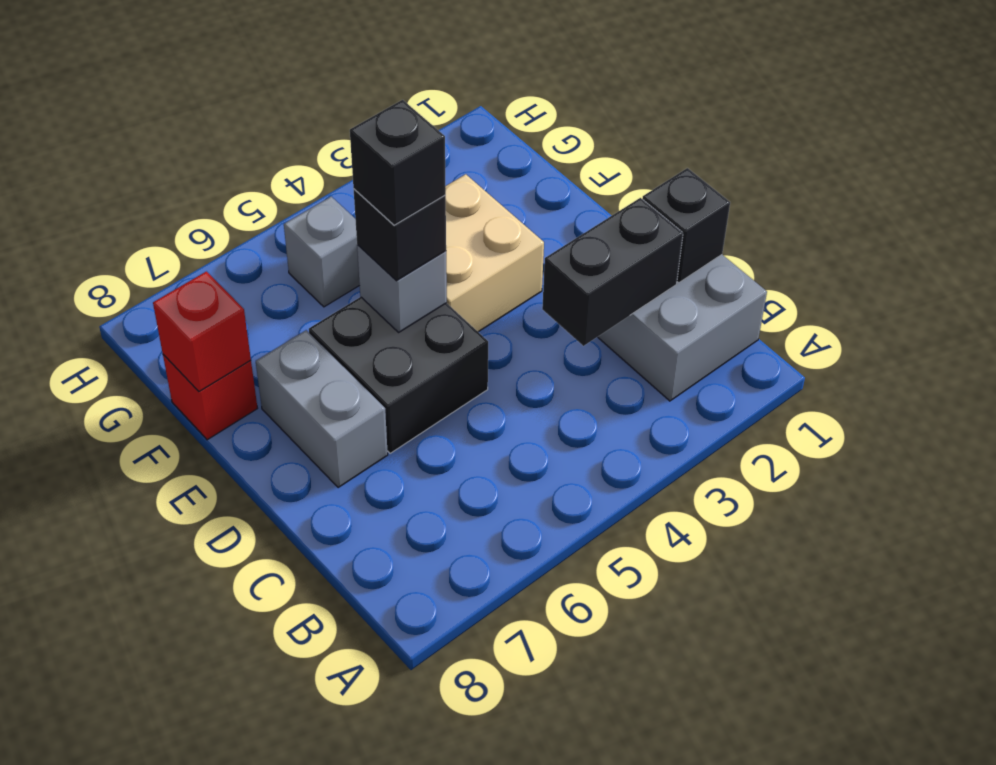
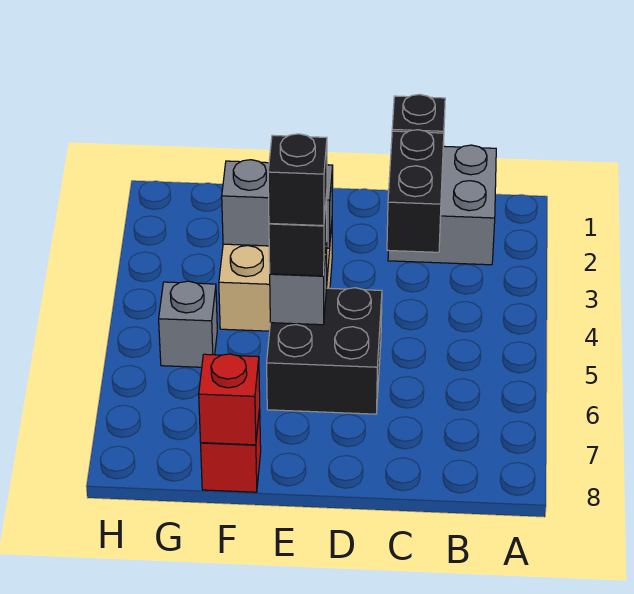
grey brick D7:E7 level 1 -> grey brick E3:F3 level 2

